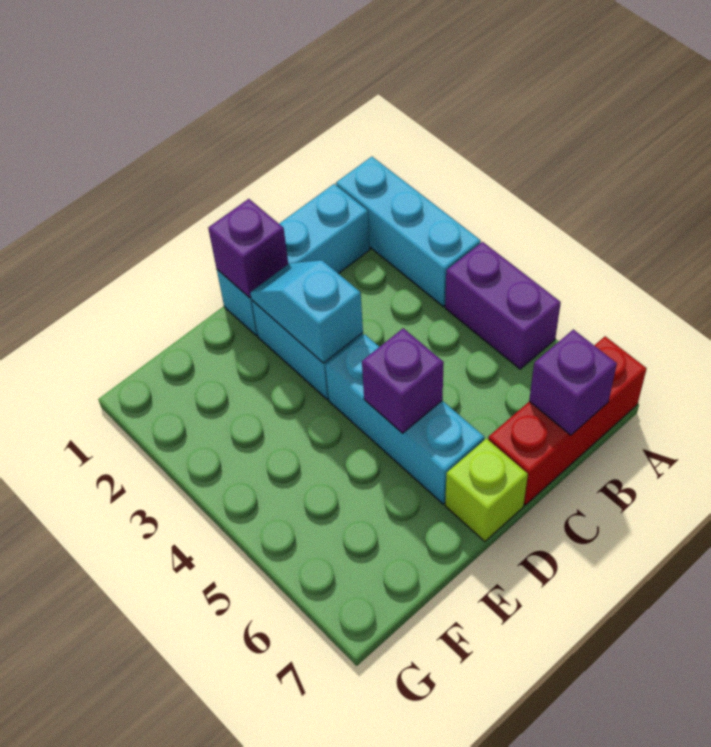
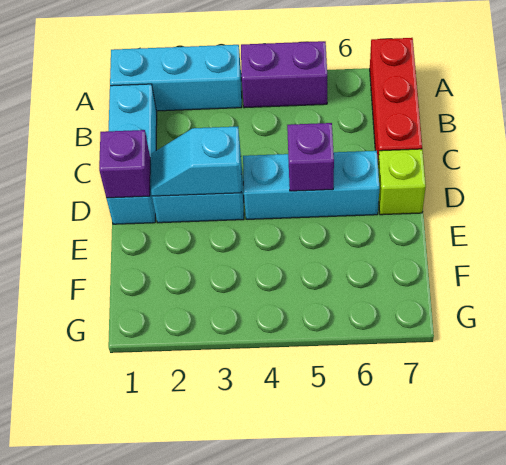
purple brick B7 level 2 -> none

